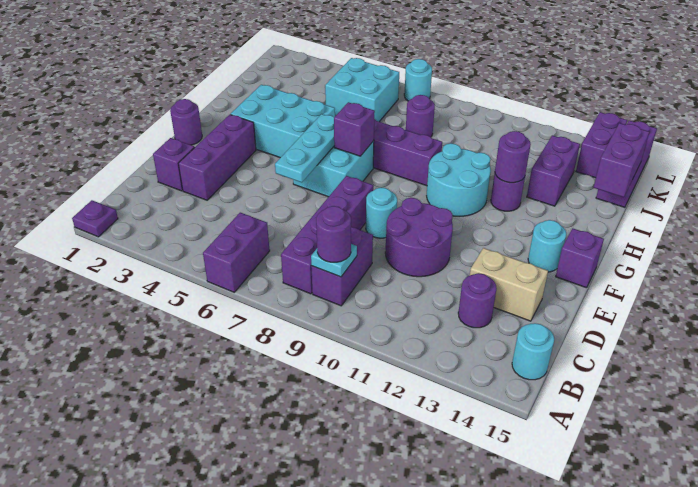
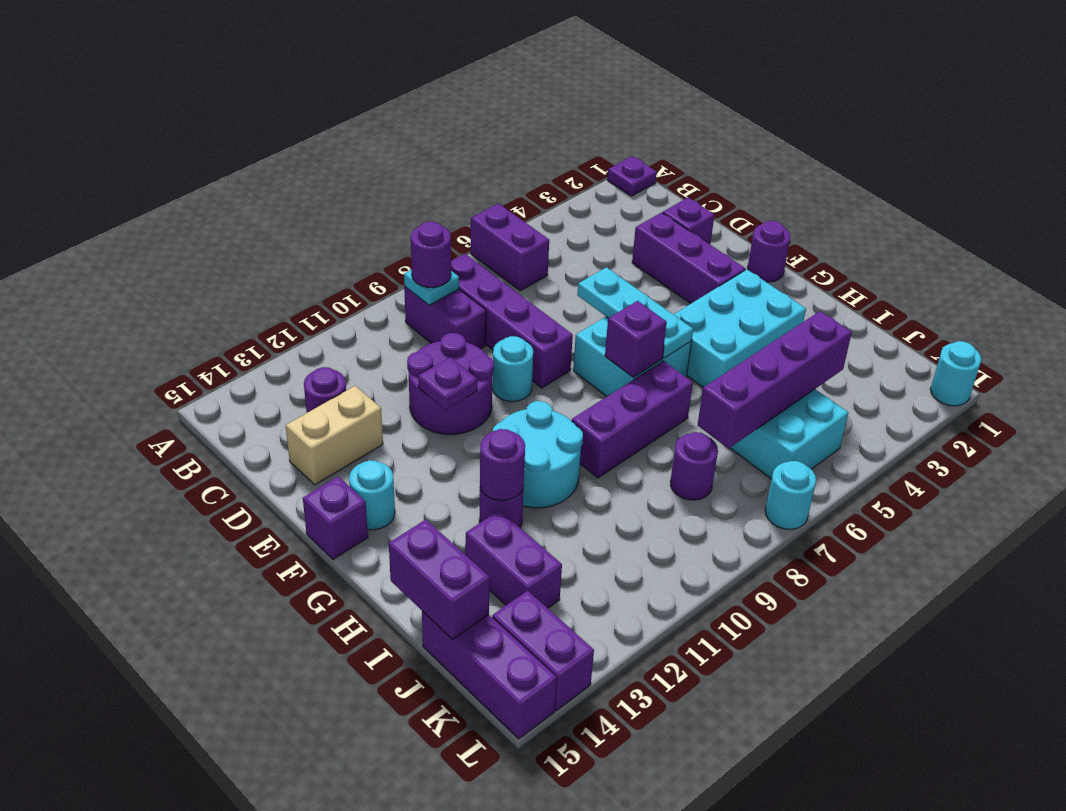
cyan round brick B15 level 1 -> cyan round brick L1 level 1
none -> purple plate E11 level 2
none -> purple brick J4:J7 level 2

